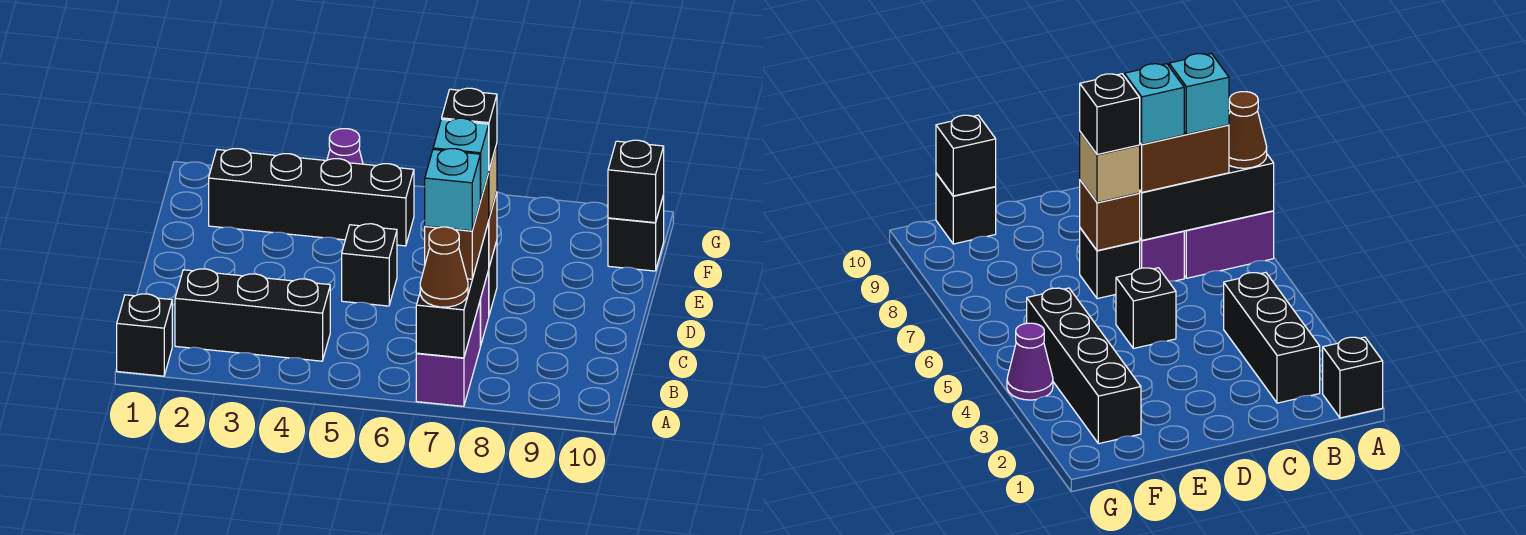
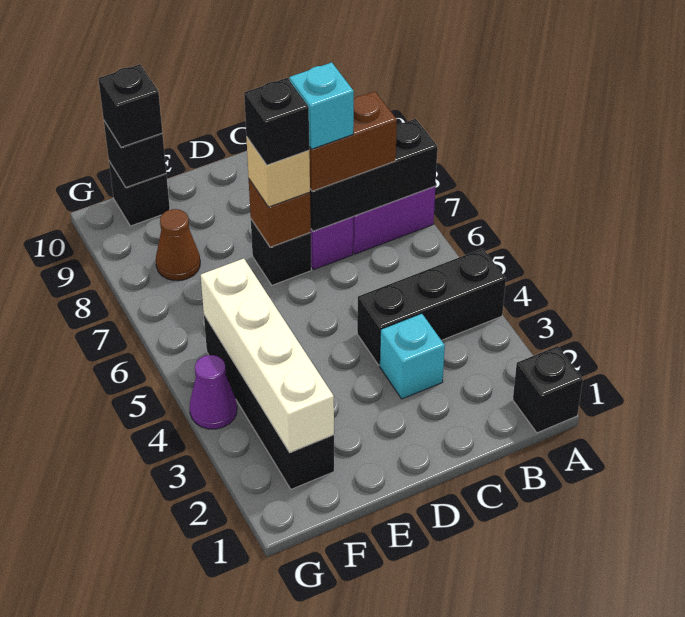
brown cone A7 level 3 -> brown cone F8 level 1
black brick B2:B4 level 1 -> black brick A4:C4 level 1
cyan brick B7 level 4 -> cyan brick C3 level 1
black brick D5 level 1 -> black brick F10 level 3
none -> white brick F2:F5 level 2

